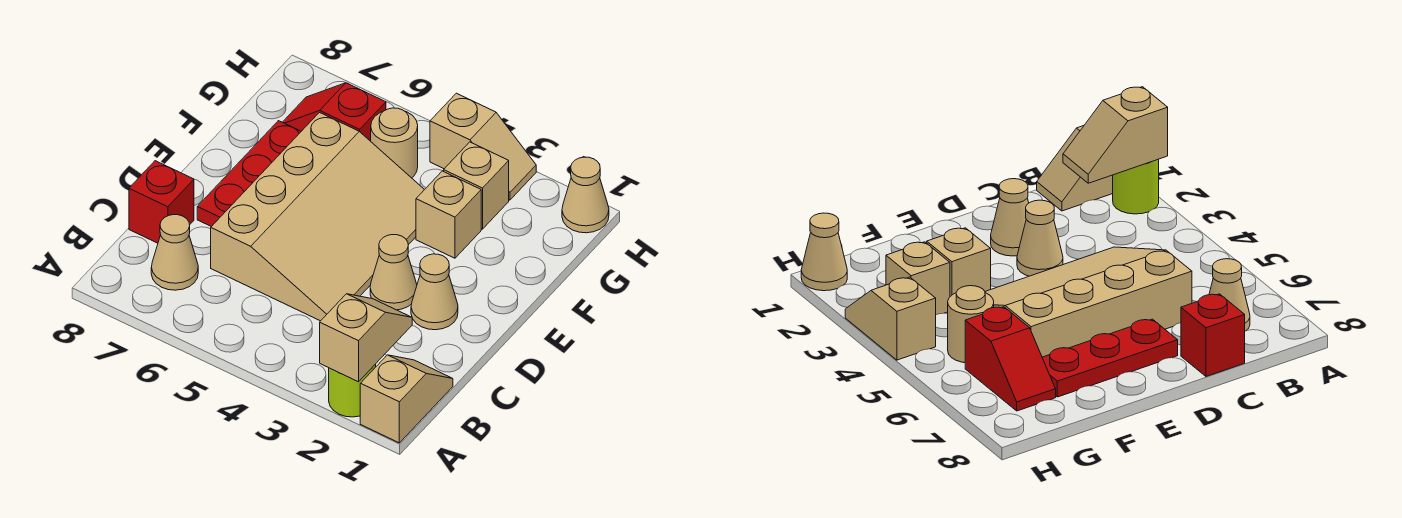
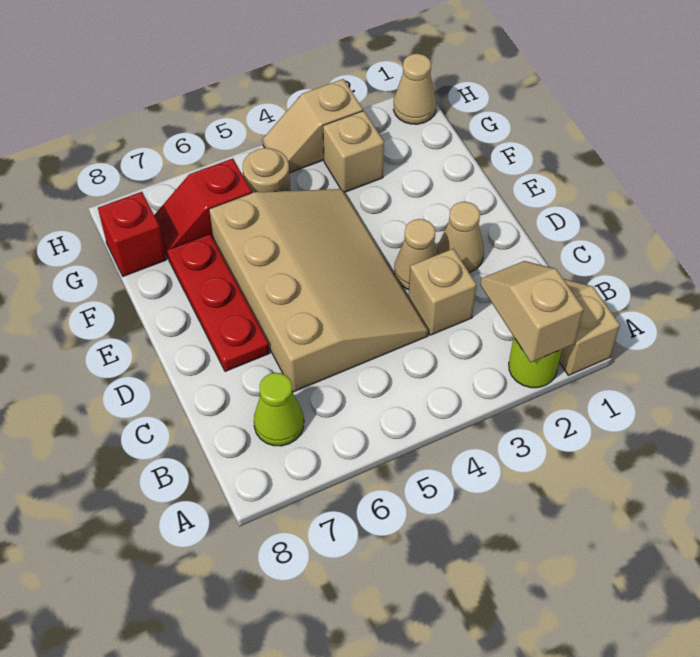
tan cone B7 level 1 -> lime cone B7 level 1
red brick C8 level 1 -> red brick G8 level 1
tan brick F3 level 1 -> tan brick C3 level 1
tan slope H3:H4 level 1 top 4 -> tan slope H3:H4 level 1 top 3

